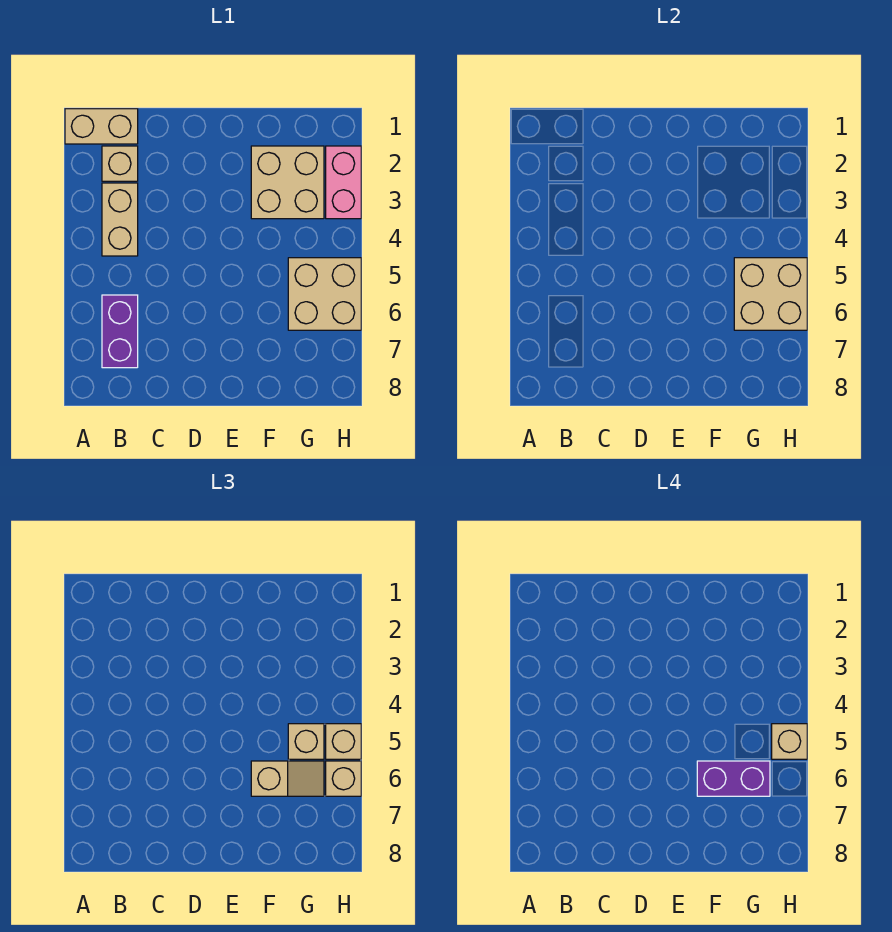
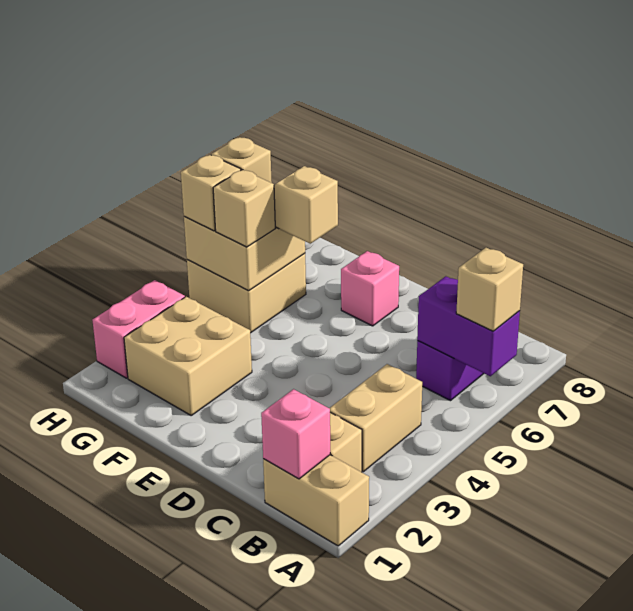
none -> pink brick B1 level 2
none -> pink brick E7 level 1
purple brick F6:G6 level 4 -> purple brick A6:B6 level 2
tan brick H5 level 4 -> tan brick A6 level 3

